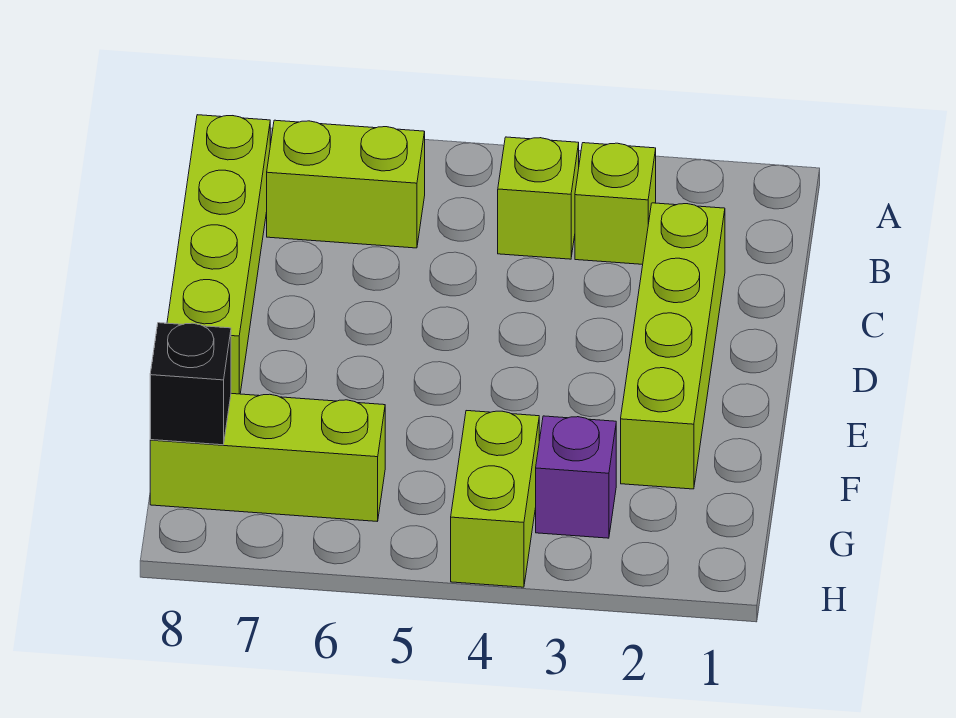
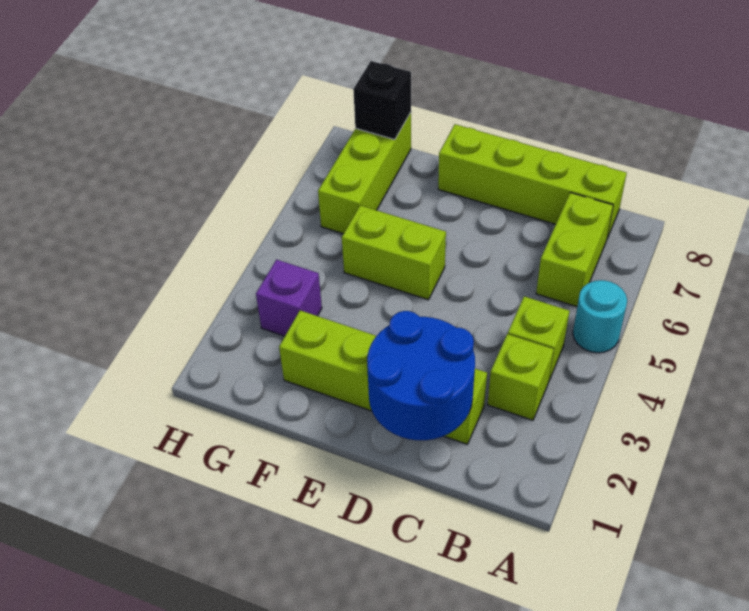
none -> cyan round brick A5 level 1
none -> blue round brick C1:D2 level 2
lime brick G4:H4 level 1 -> lime brick E5:F5 level 1

